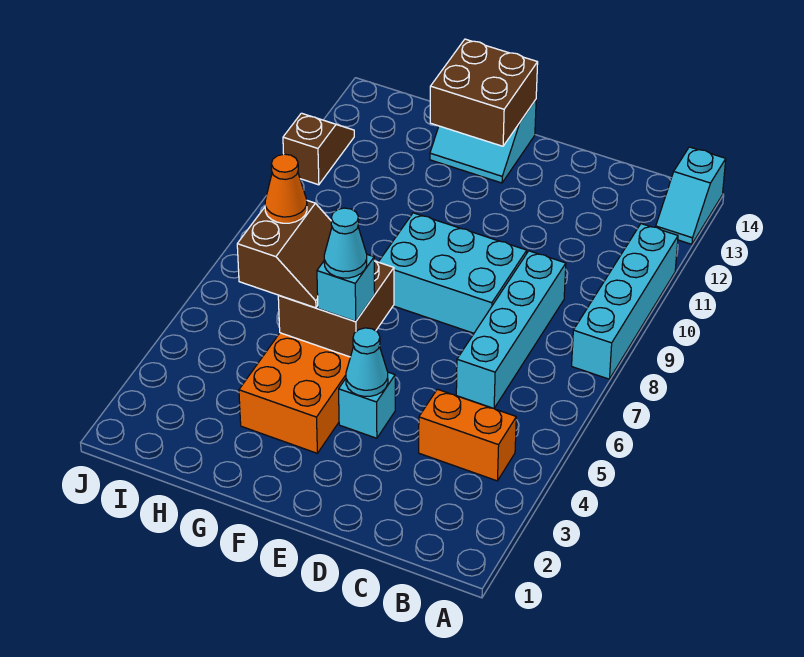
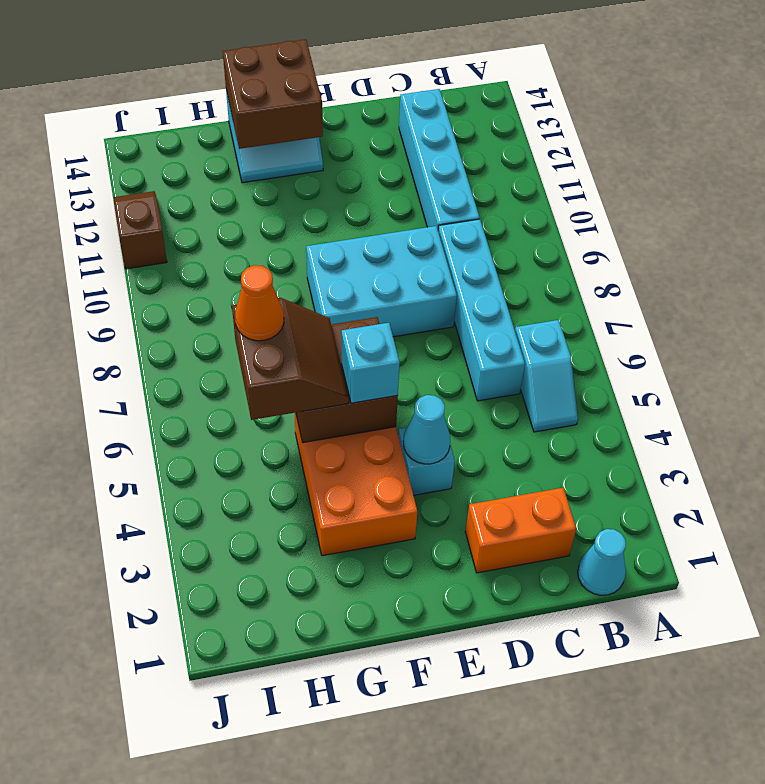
cyan brick A8:A11 level 1 -> cyan brick C10:C13 level 1
cyan slope A13:A14 level 1 top 14 -> cyan slope B5:B6 level 1 top 6
orange brick B4:C4 level 1 -> orange brick C2:D2 level 1
cyan cone F5 level 4 -> cyan cone B1 level 1

